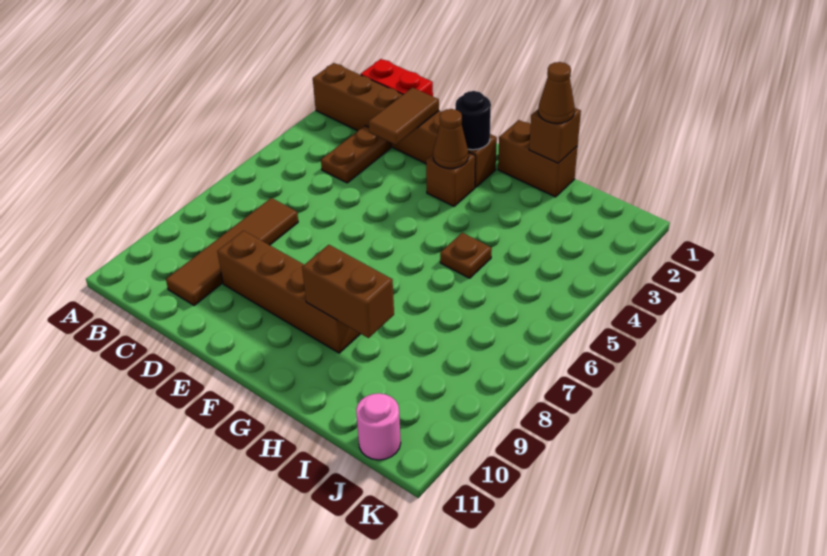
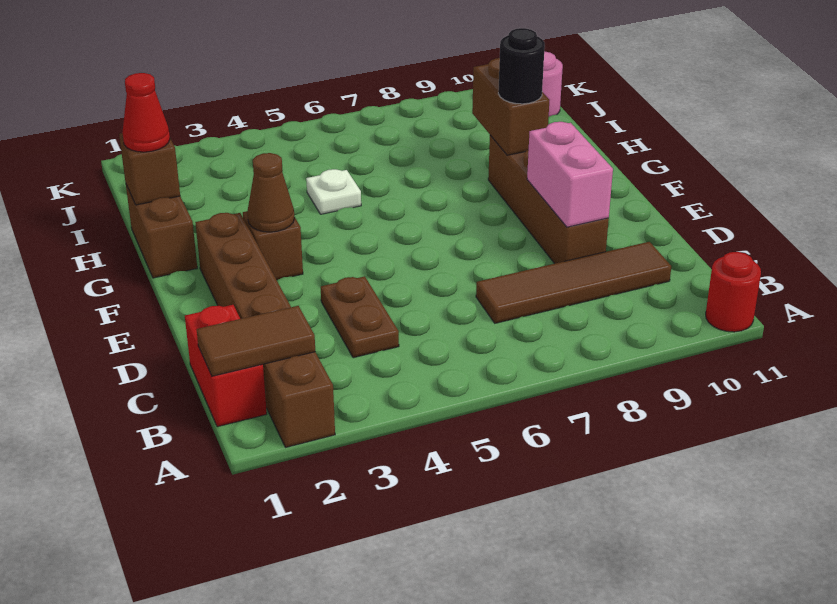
none -> red round brick A11 level 1
brown plate C3:C4 level 1 -> brown plate C4:D4 level 1
brown tile D2:D3 level 2 -> brown tile B1:B2 level 2
none -> pink brick D9:E9 level 2
black round brick F2 level 2 -> black round brick G9 level 3
brown cone H1 level 3 -> red cone H1 level 3
brown plate H5 level 1 -> white plate H5 level 1

